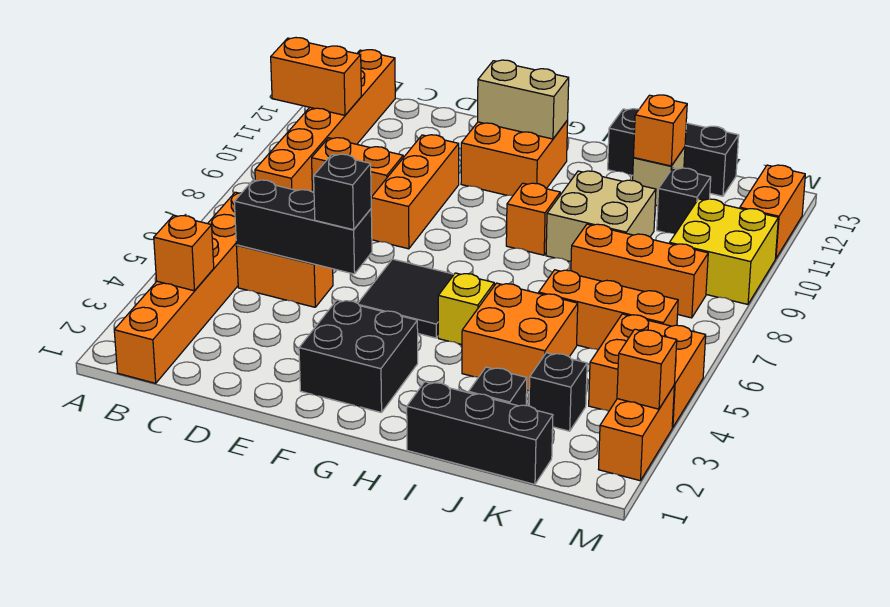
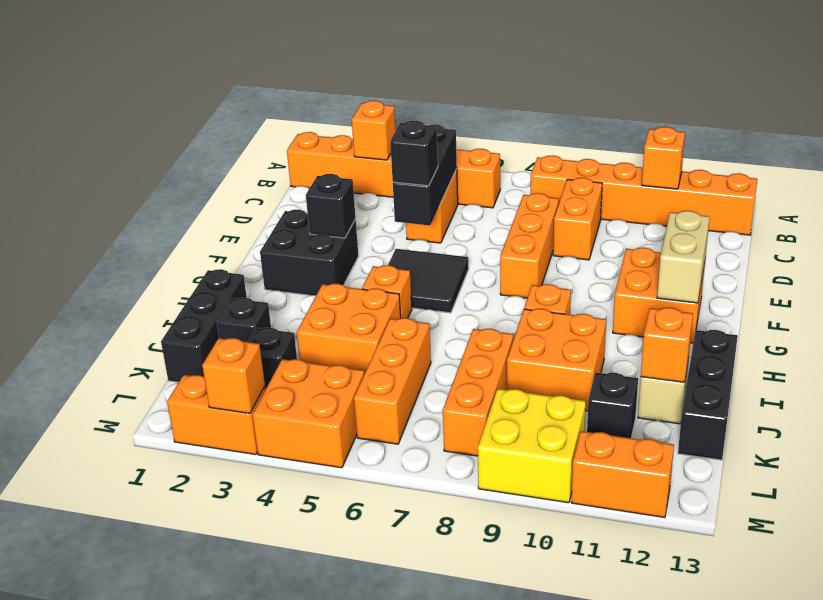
orange brick A11:B11 level 2 -> orange brick B11 level 2
orange brick E8:E10 level 1 -> orange brick D8:F8 level 1
none -> black brick F3 level 2
yellow brick H5 level 1 -> orange brick H5 level 1
tan brick I9:J10 level 1 -> orange brick I9:J10 level 1

